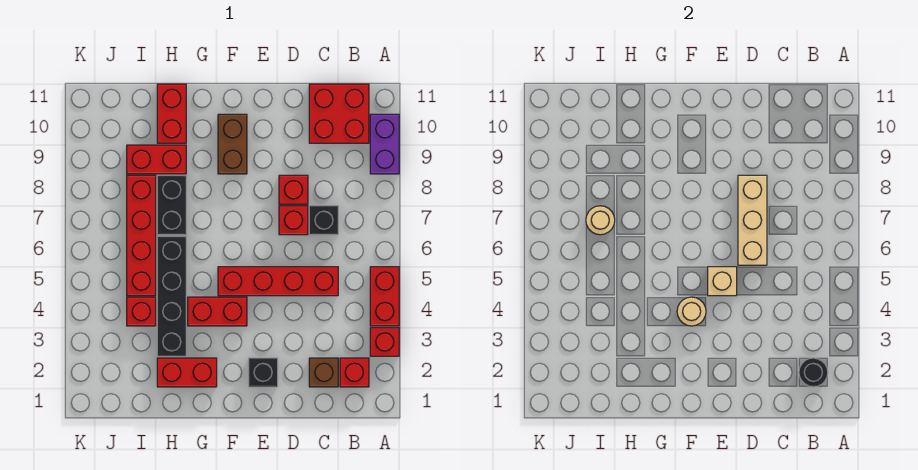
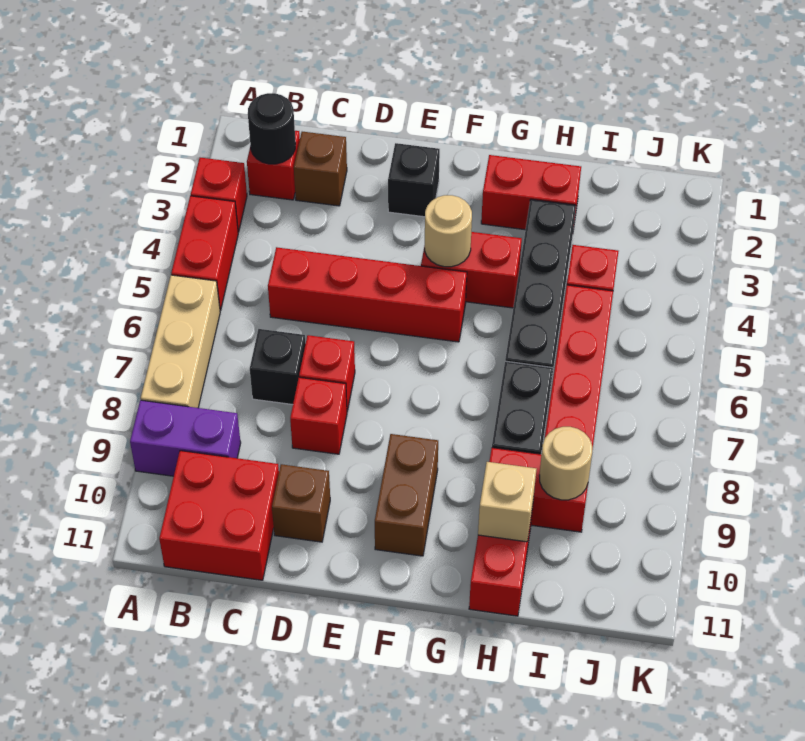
purple brick A9:A10 level 1 -> purple brick A9:B9 level 1
tan brick D6:D8 level 2 -> tan brick A6:A8 level 1
none -> brown brick D10 level 1
tan brick E5 level 2 -> tan brick H10 level 2
tan round brick I7 level 2 -> tan round brick I9 level 2

